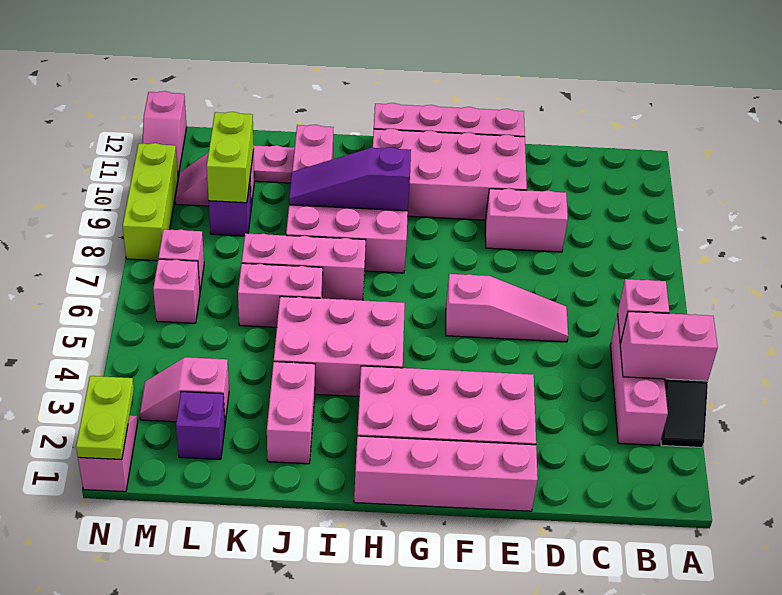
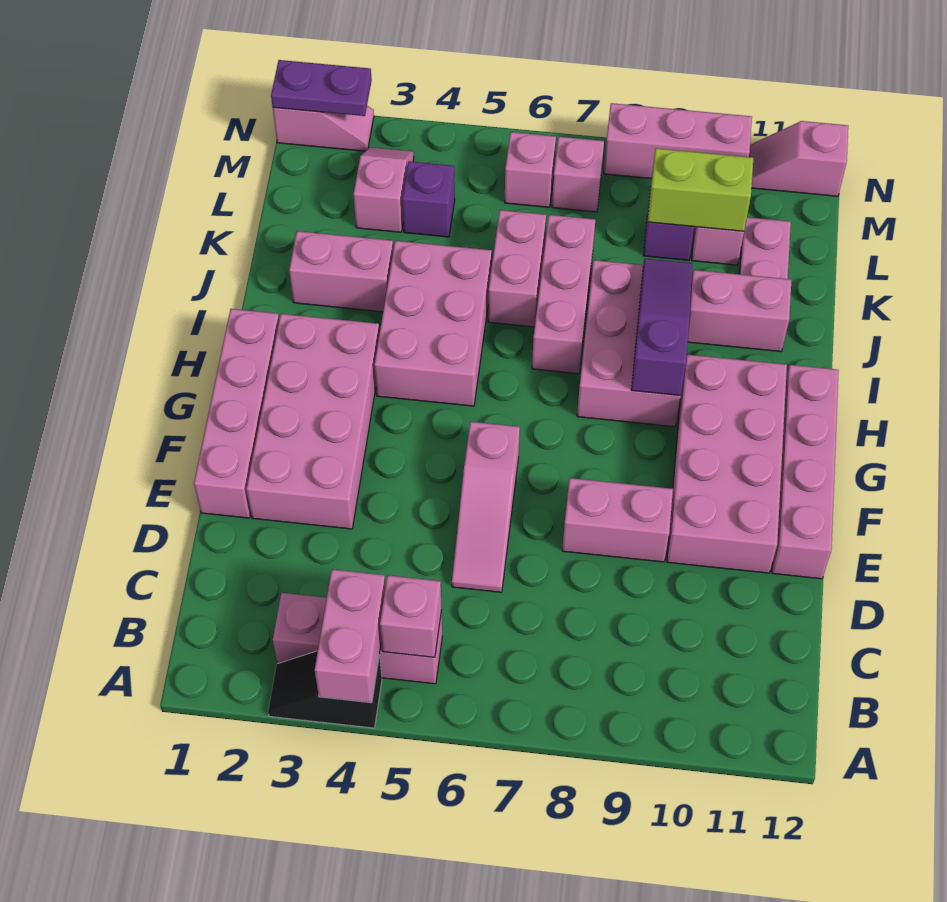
pink brick D9:E9 level 1 -> pink brick E8:E9 level 1
purple brick L2 level 1 -> purple brick L4 level 1
lime plate N1:N2 level 2 -> purple plate N1:N2 level 2
lime brick N8:N10 level 1 -> pink brick N8:N10 level 1

